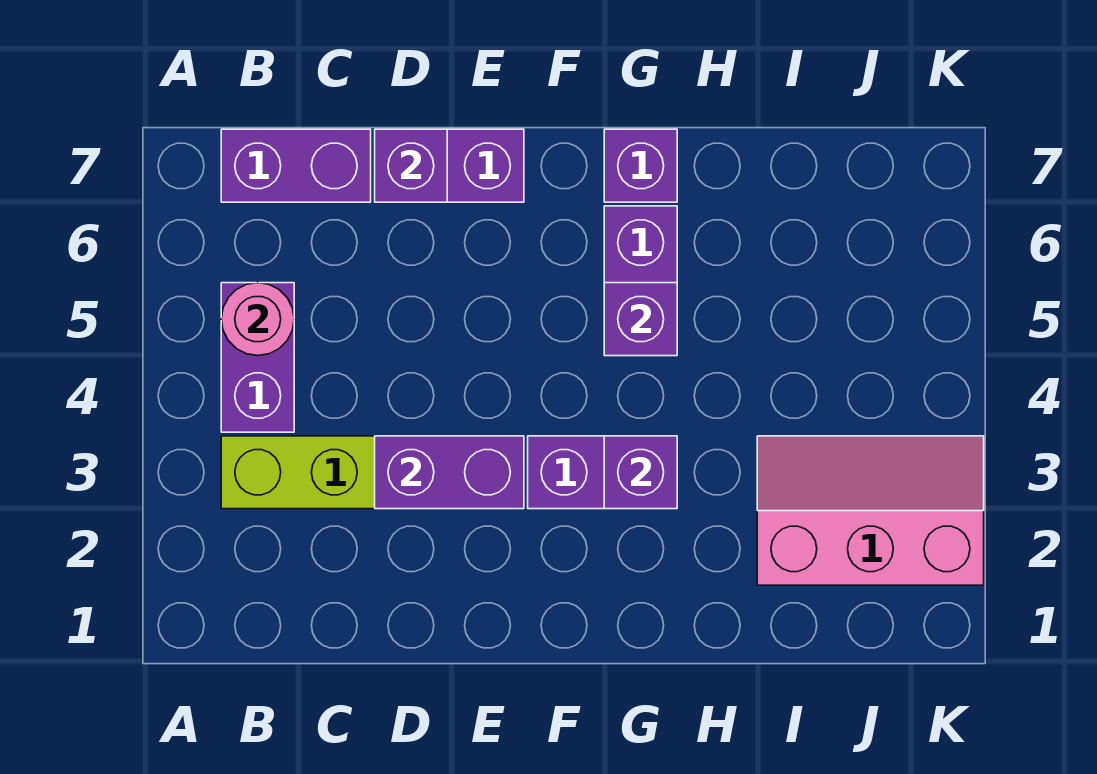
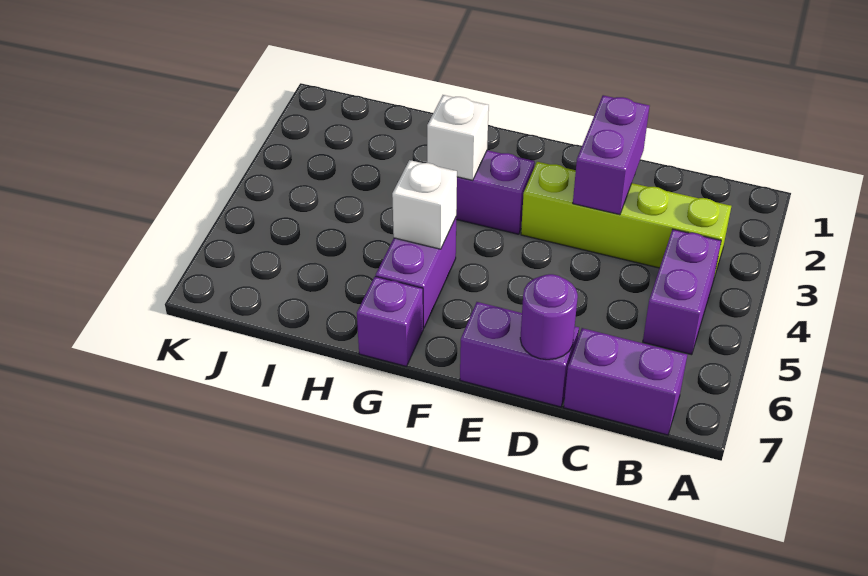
pink round brick B5 level 2 -> none
purple brick D3:E3 level 2 -> purple brick D2:D3 level 2
purple brick D7 level 2 -> purple round brick D7 level 2
purple brick G3 level 2 -> white brick G3 level 2
purple brick G5 level 2 -> white brick G5 level 2
pink slope I2:K3 level 1 top 2 -> none

